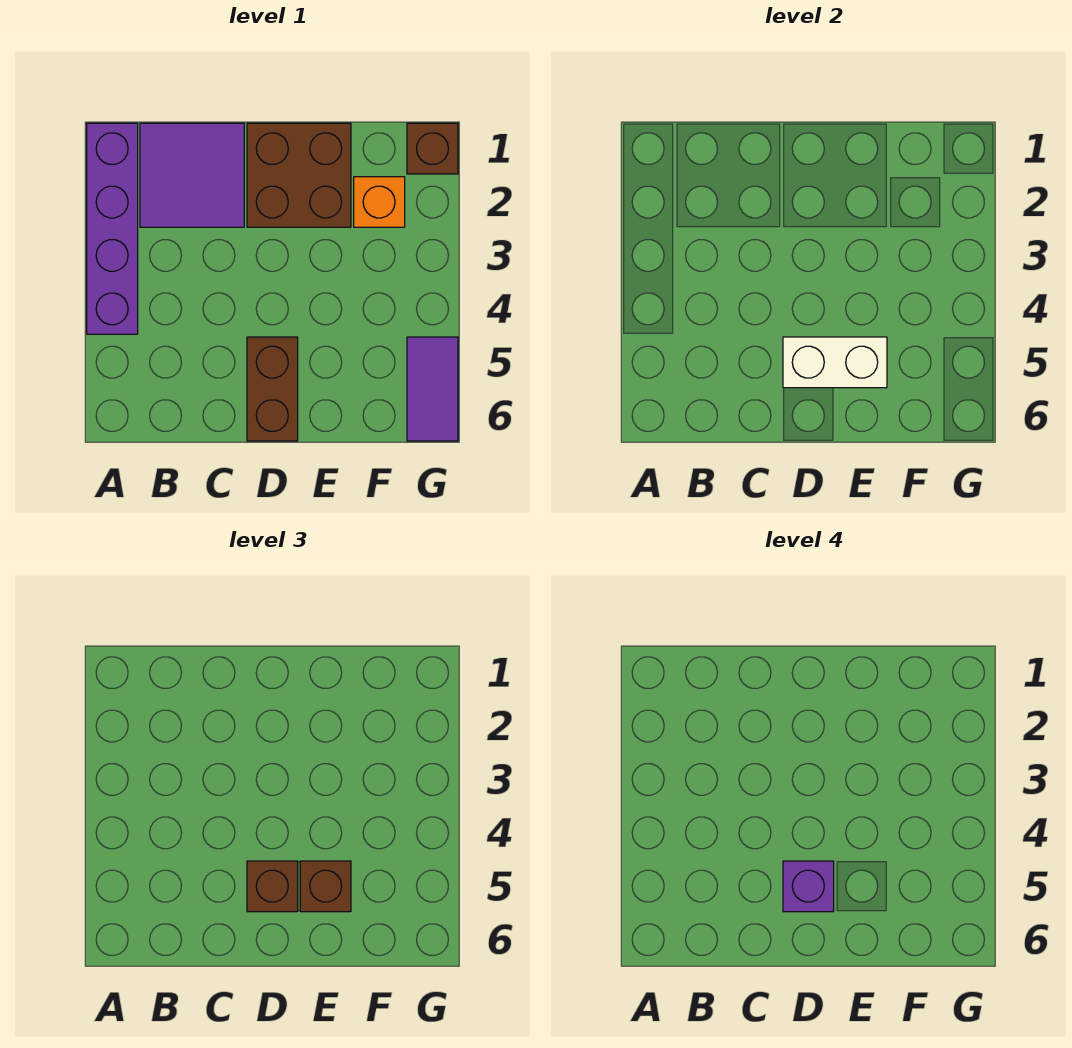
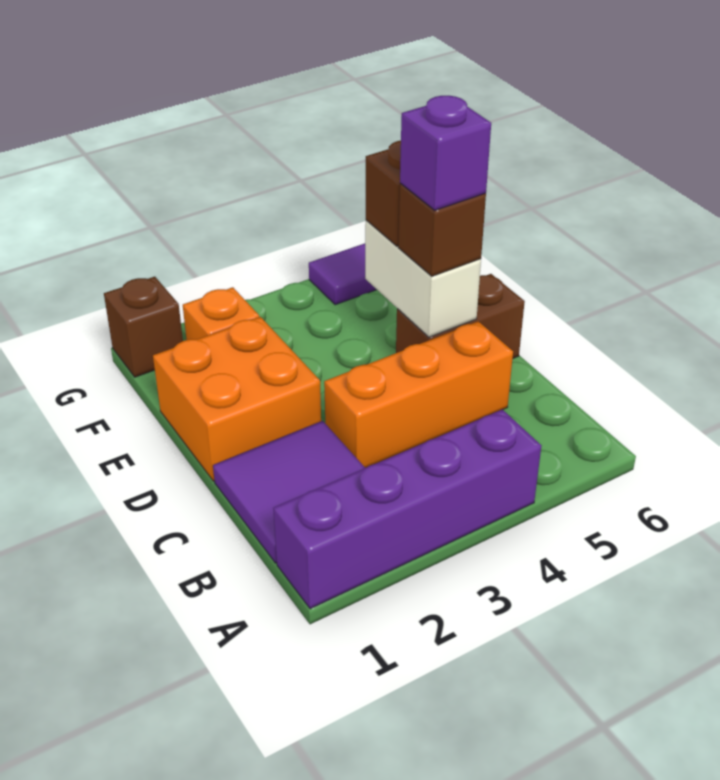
none -> orange brick C3:C5 level 1
brown brick D1:E2 level 1 -> orange brick D1:E2 level 1

